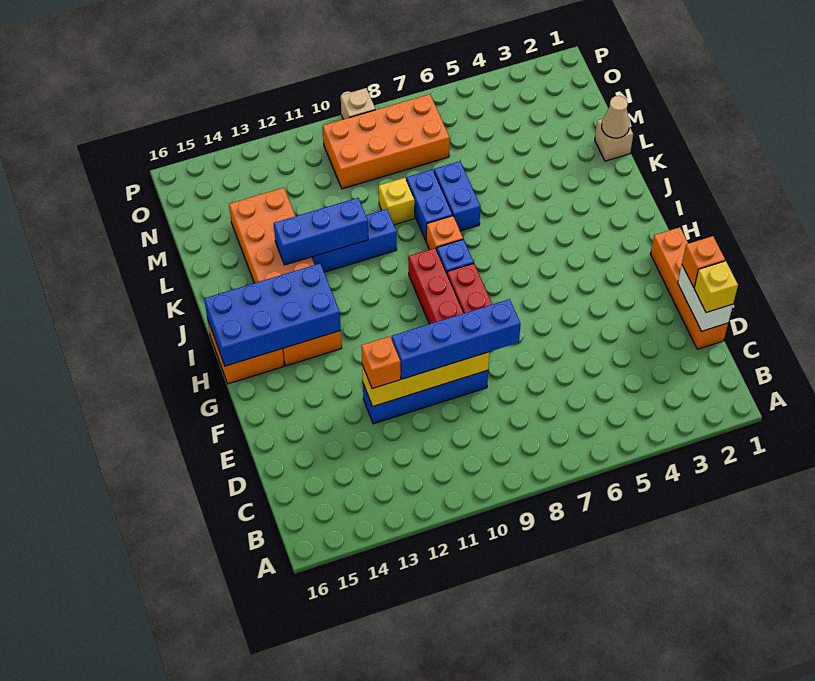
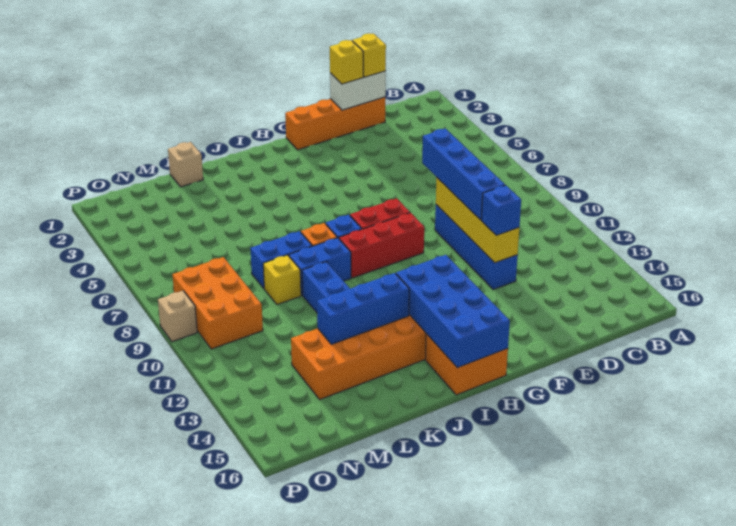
orange brick E1 level 3 -> yellow brick E1 level 3
orange brick E12 level 3 -> blue brick E12 level 3
blue brick K7:L7 level 1 -> blue brick J9:K9 level 1
blue brick K11:K13 level 2 -> blue brick J13:L13 level 2
tan cone L1 level 2 -> none
orange brick N7:O10 level 1 -> orange brick N8:O10 level 1

